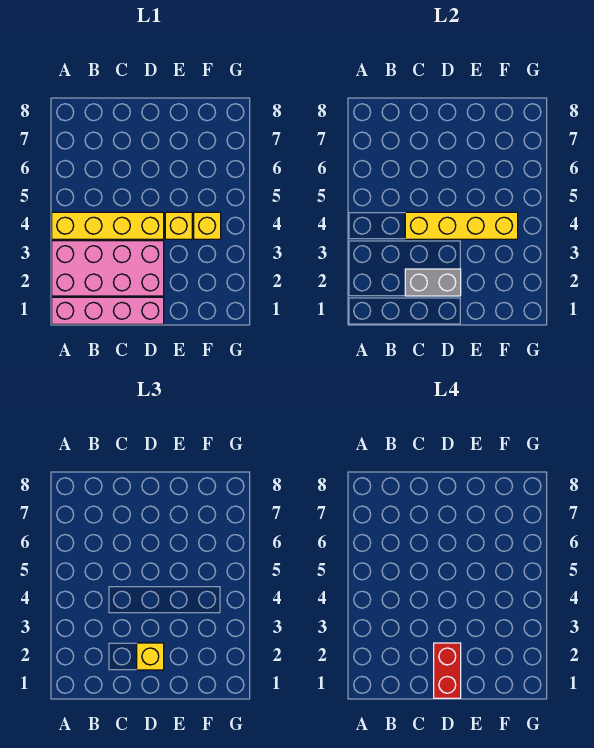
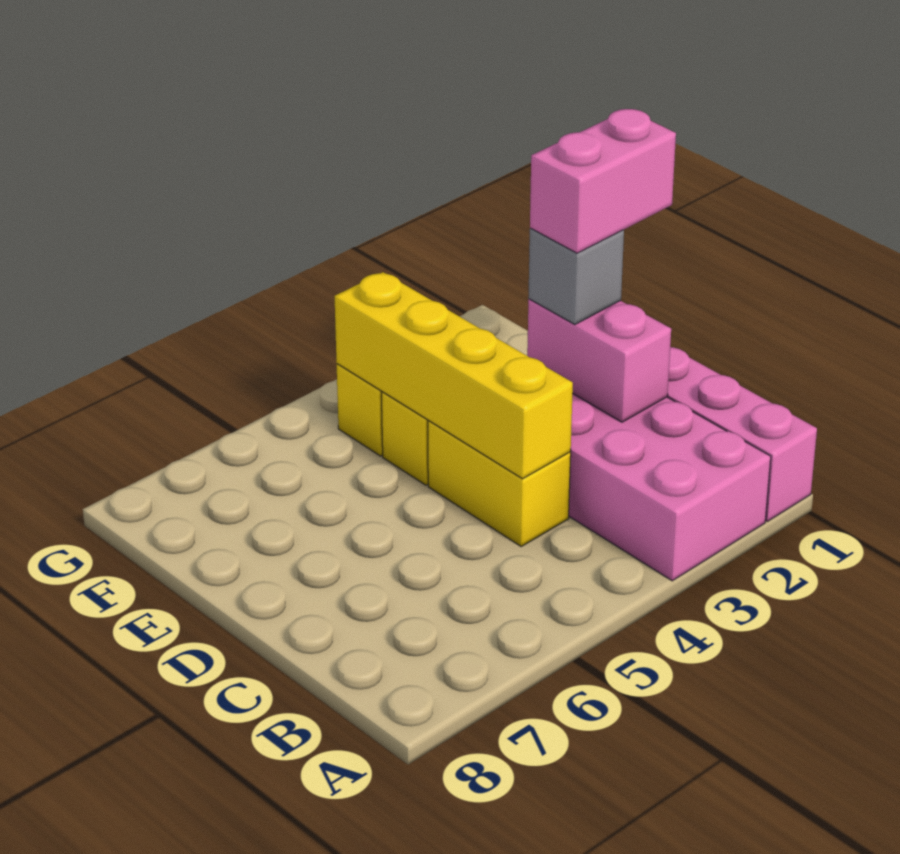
yellow brick A4:D4 level 1 -> yellow brick C4:D4 level 1
grey brick C2:D2 level 2 -> pink brick C2:D2 level 2
red brick D1:D2 level 4 -> pink brick D1:D2 level 4
yellow brick D2 level 3 -> grey brick D2 level 3

